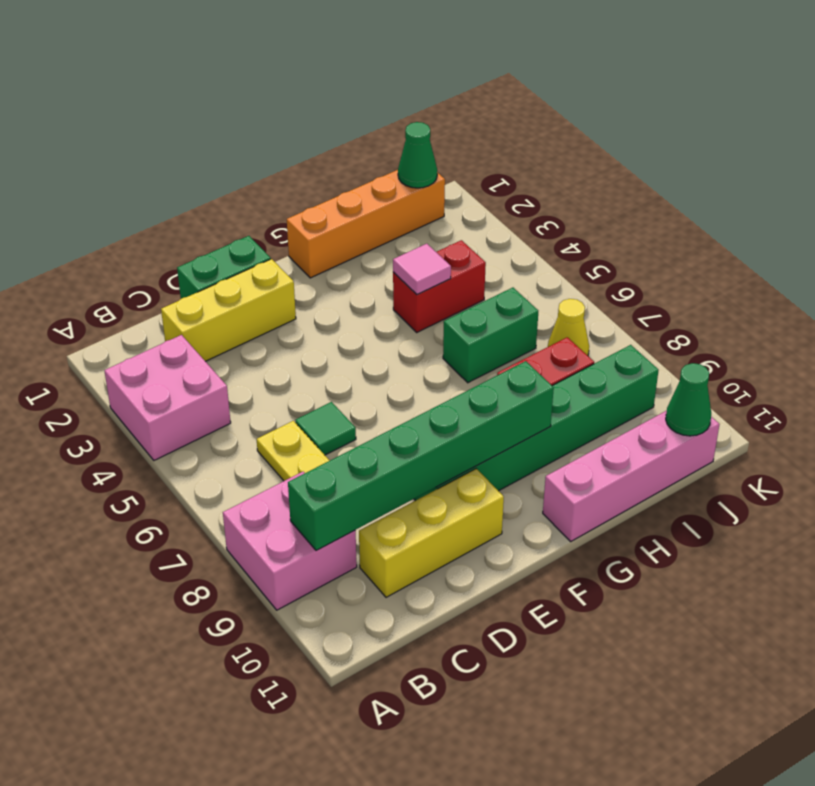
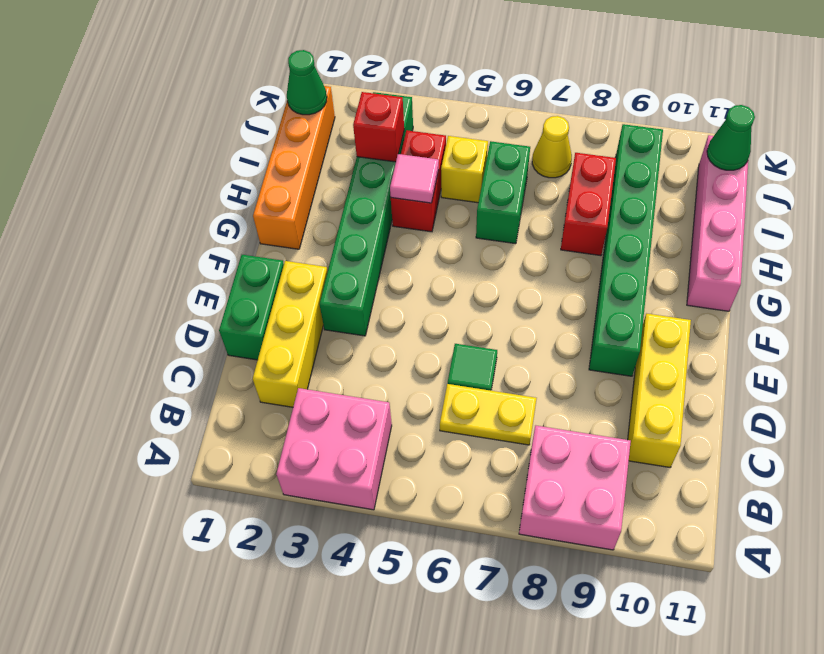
green brick B9:G9 level 2 -> green brick E3:J3 level 1
none -> red brick I3 level 2
none -> yellow brick I5 level 1

